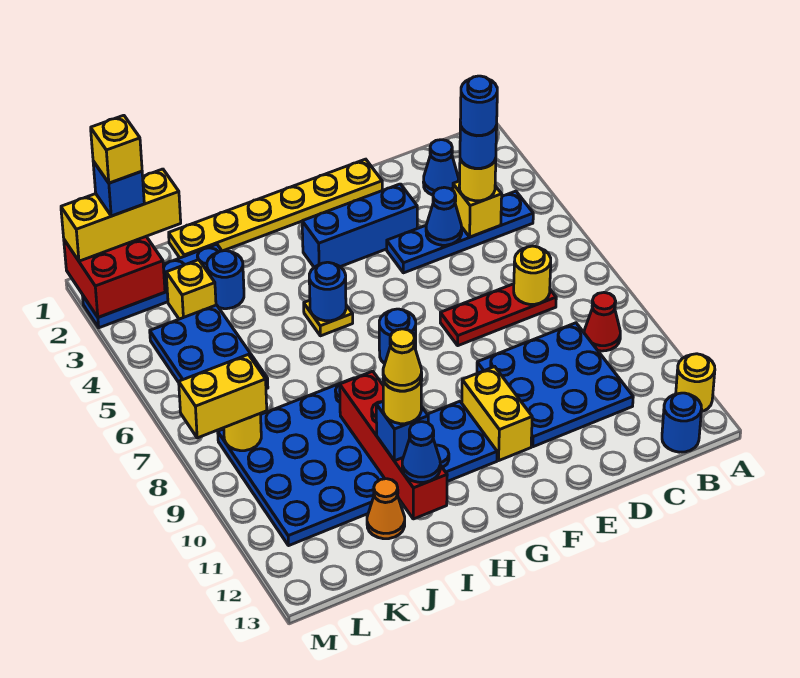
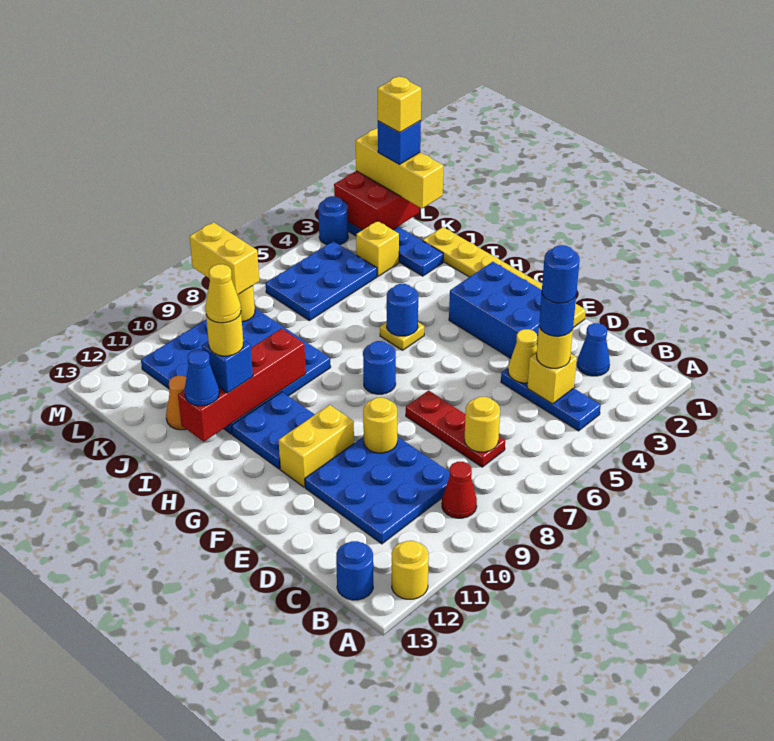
blue plate B4:E4 level 1 -> blue plate B4:D4 level 1
blue cone D4 level 2 -> yellow cone D4 level 2
blue brick E3:G3 level 1 -> blue brick E2:G3 level 1
none -> yellow round brick E9 level 2
blue round brick J3 level 1 -> blue round brick M3 level 1

